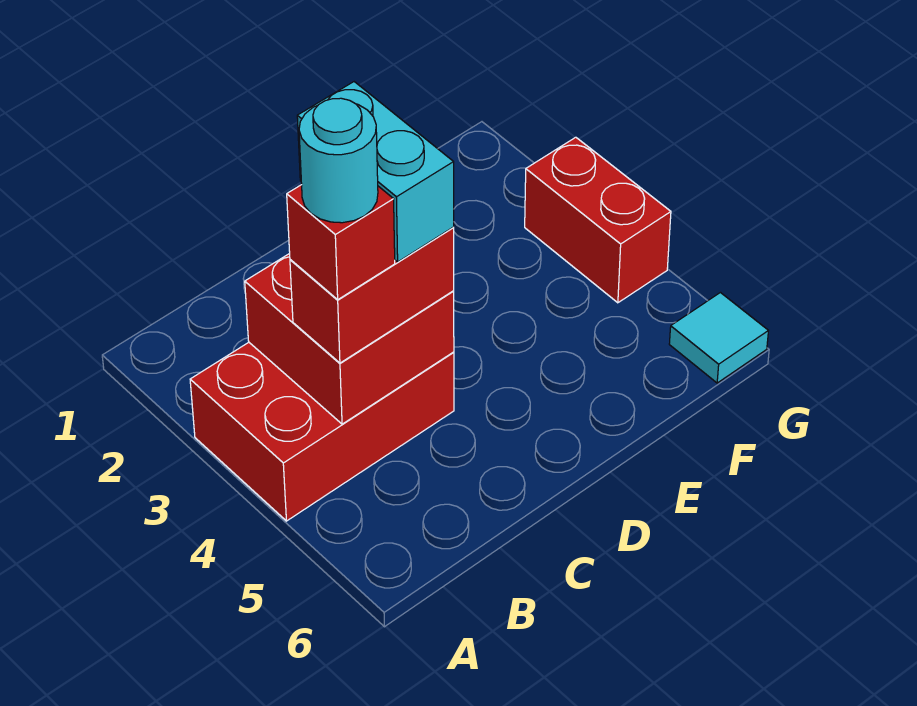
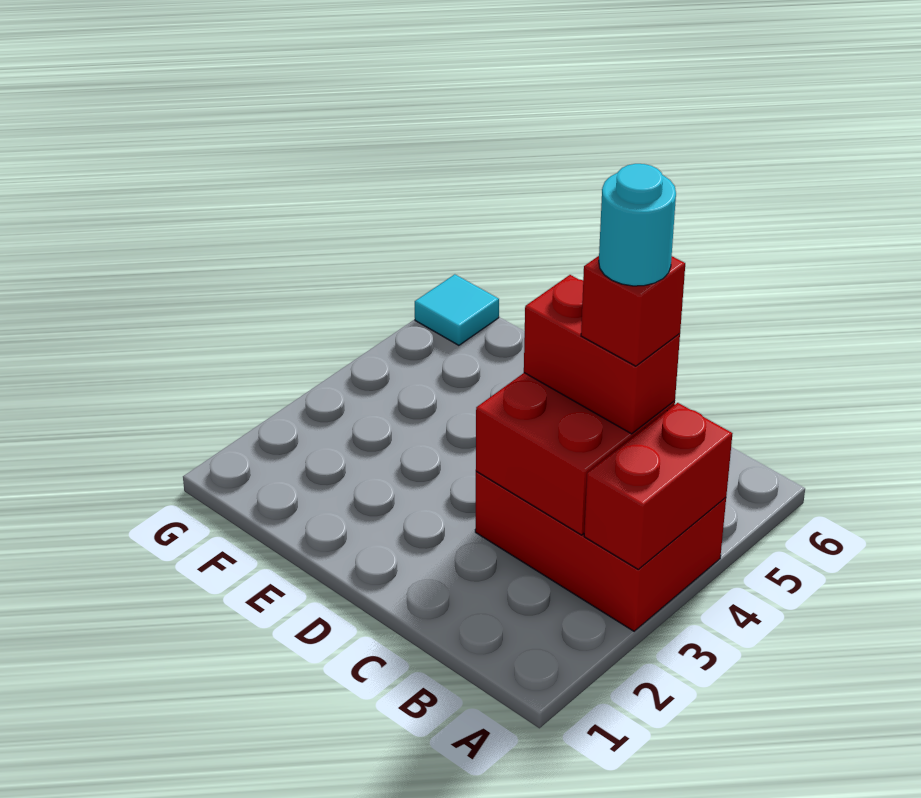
cyan brick C3:C4 level 4 -> none
red brick G3:G4 level 1 -> red brick A3:A4 level 2

